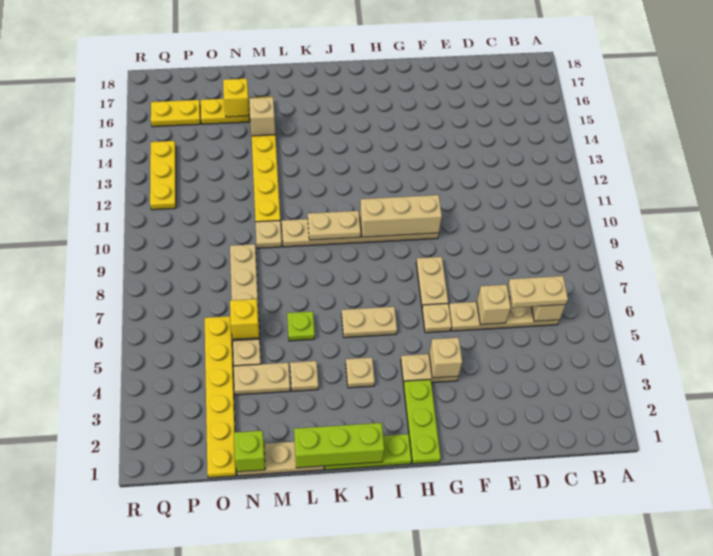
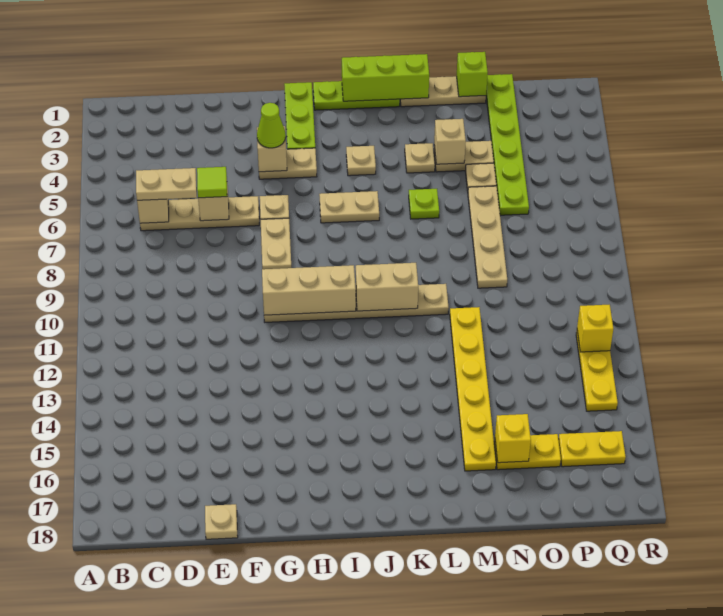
none -> lime tile E6 level 3
none -> lime cone G4 level 3
tan plate J10:K10 level 2 -> tan brick J10:K10 level 2
tan plate M10 level 1 -> tan plate E18 level 1
tan brick M15 level 2 -> tan brick M4 level 2
yellow brick N6 level 2 -> yellow brick Q12 level 2
yellow plate O1:O6 level 1 -> lime plate O1:O6 level 1

